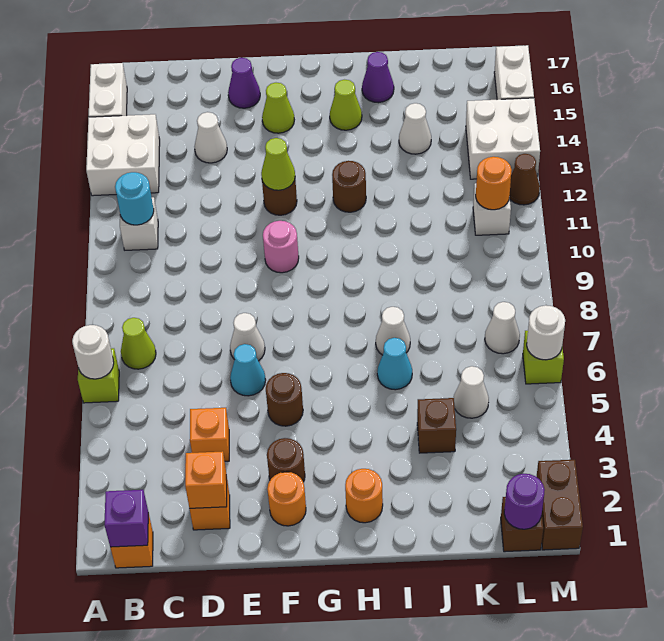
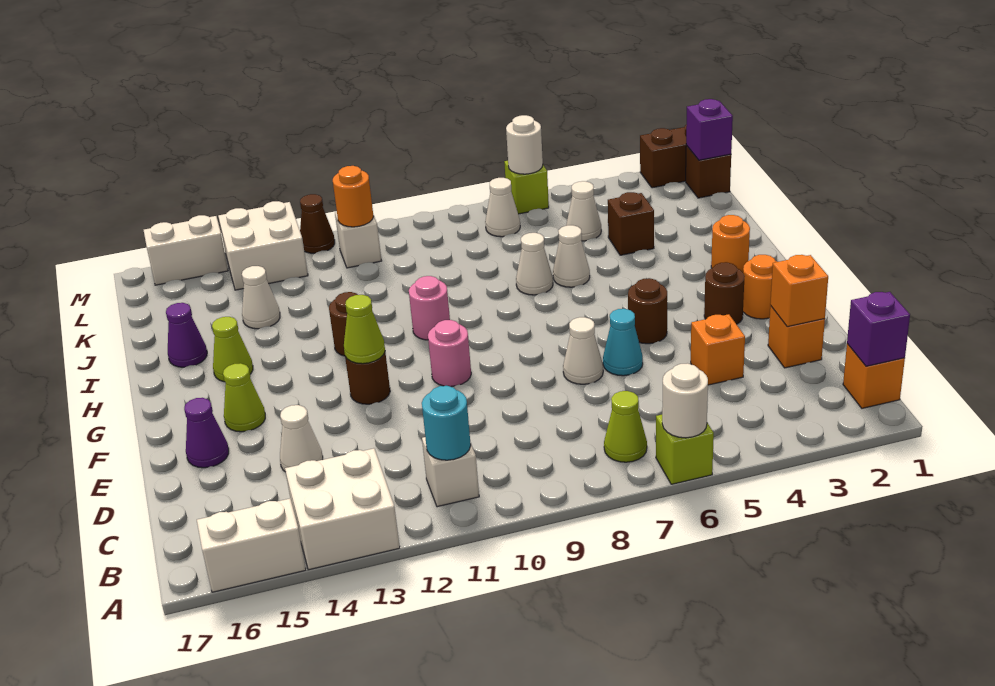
none -> pink round brick H10 level 1
cyan cone I6 level 1 -> white cone I6 level 1
purple round brick L1 level 2 -> purple brick L1 level 2

